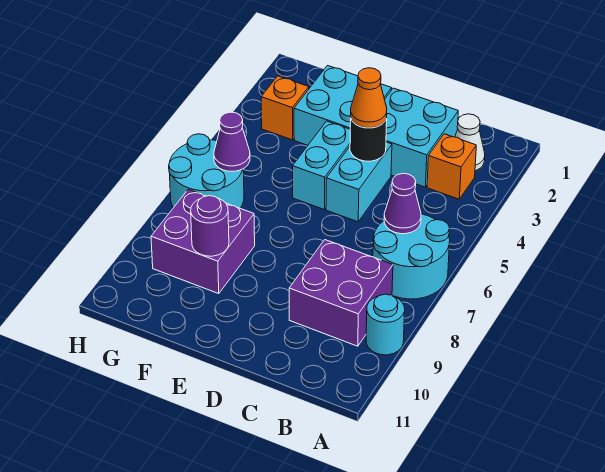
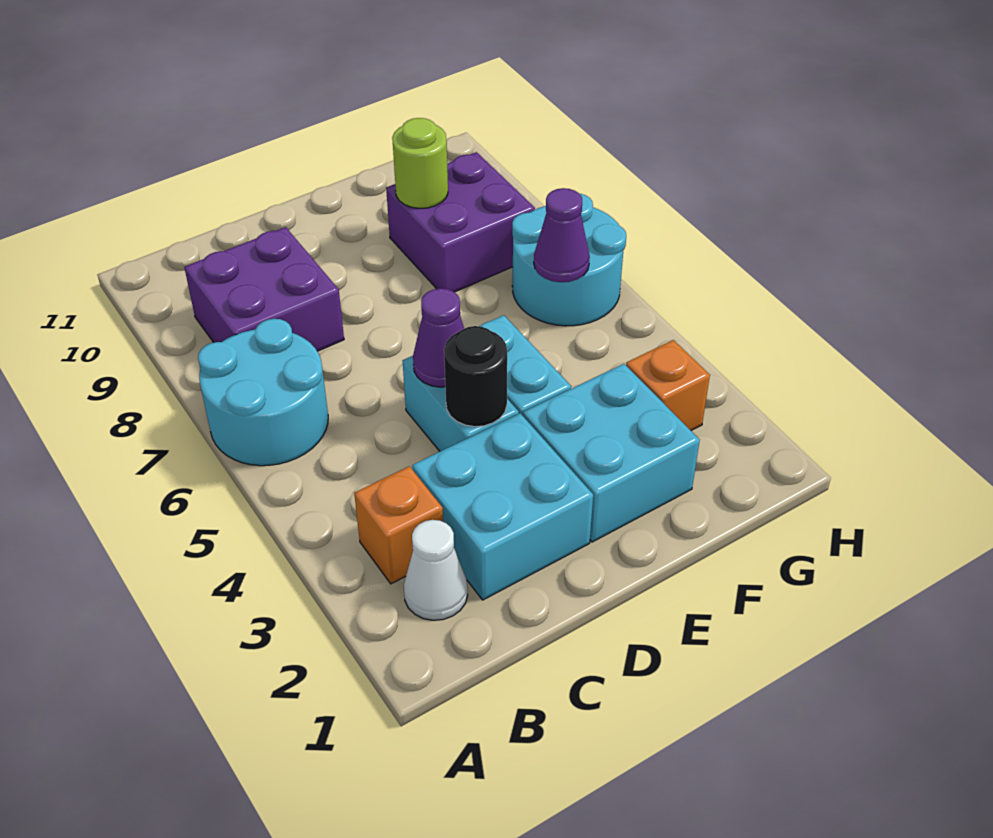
cyan round brick A9 level 1 -> none
purple cone B6 level 2 -> purple cone D5 level 2
orange cone D4 level 3 -> none
purple round brick F9 level 2 -> lime round brick F9 level 2

